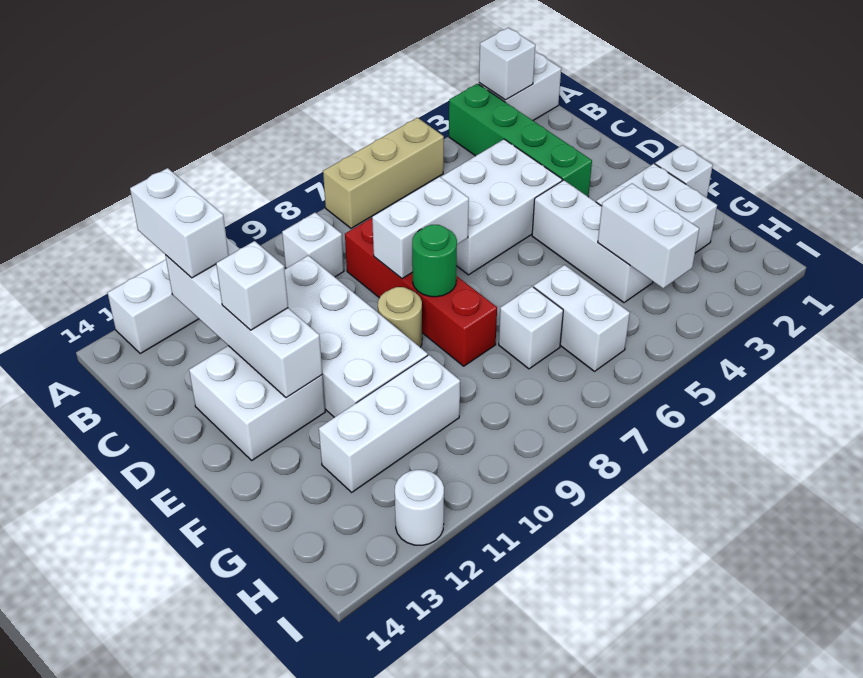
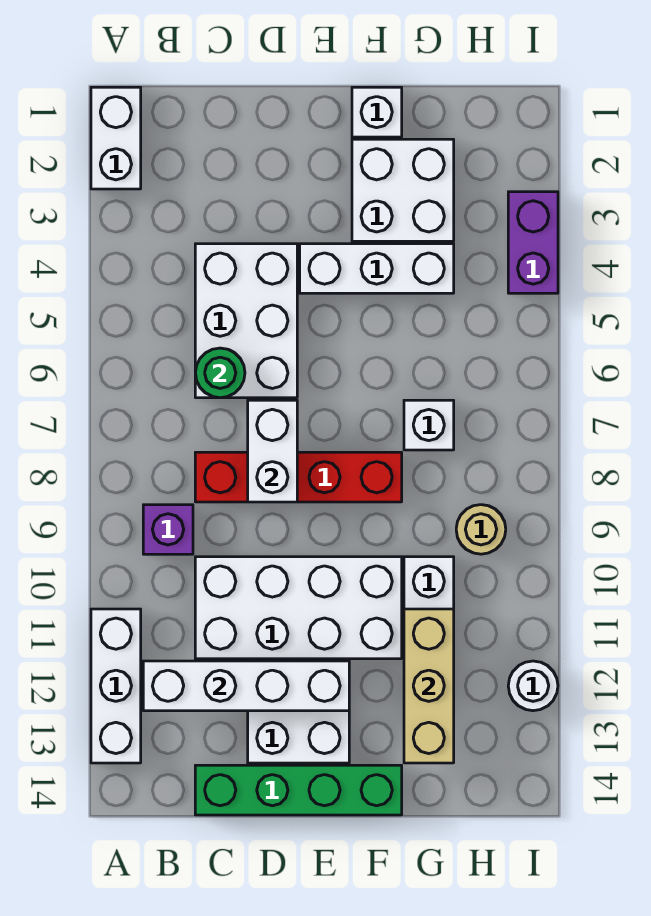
white brick A2 level 2 -> none
green brick A3:D3 level 1 -> green brick C14:F14 level 1
tan brick A5:A7 level 1 -> tan brick G11:G13 level 2
white brick A12:B12 level 3 -> none
white brick B9 level 1 -> purple brick B9 level 1
white brick D12 level 3 -> none
green round brick E8 level 2 -> green round brick C6 level 2
tan round brick E9 level 1 -> tan round brick H9 level 1
white brick G4:H4 level 2 -> none
white brick G6:H6 level 1 -> none
none -> purple brick I3:I4 level 1

